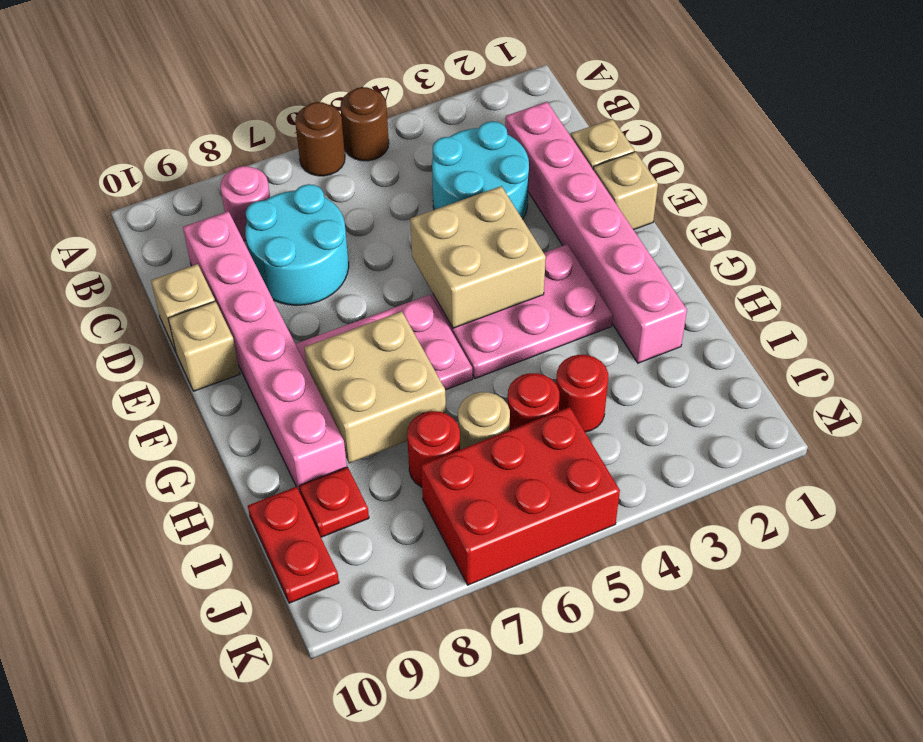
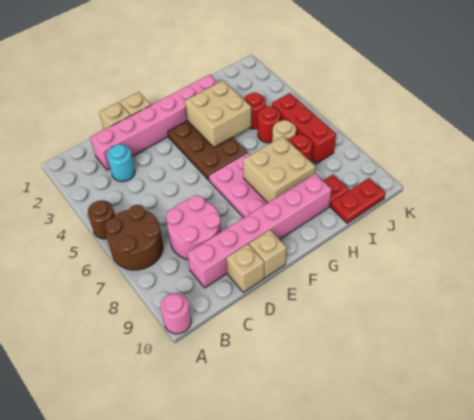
brown round brick A6 level 1 -> brown round brick A6:B7 level 1
pink round brick B8 level 1 -> pink round brick A10 level 1
cyan round brick C3:D4 level 1 -> cyan round brick C3 level 1
cyan round brick C7:D8 level 1 -> pink round brick C7:D8 level 1
tan brick E4:F5 level 2 -> tan brick G3:H4 level 2
pink plate F3:G5 level 1 -> brown plate F3:G5 level 1
red brick J5:K7 level 1 -> red brick J5:J7 level 1

